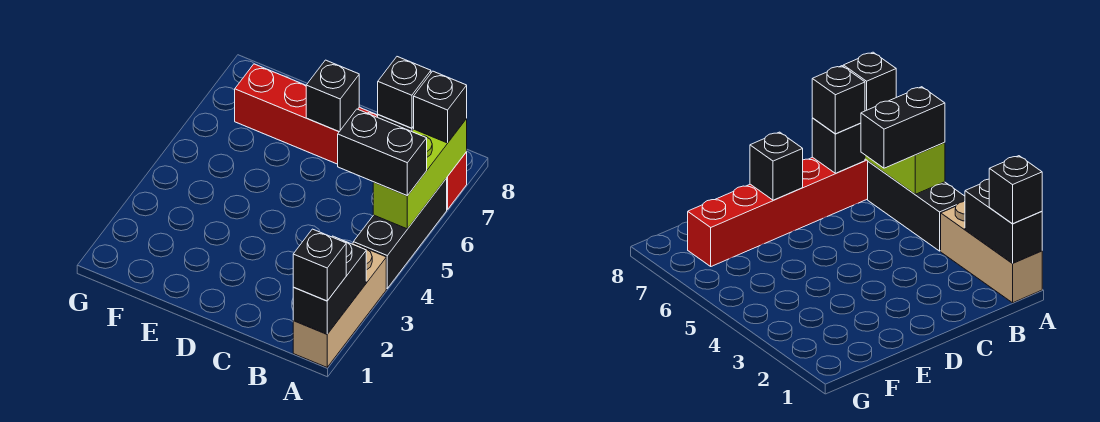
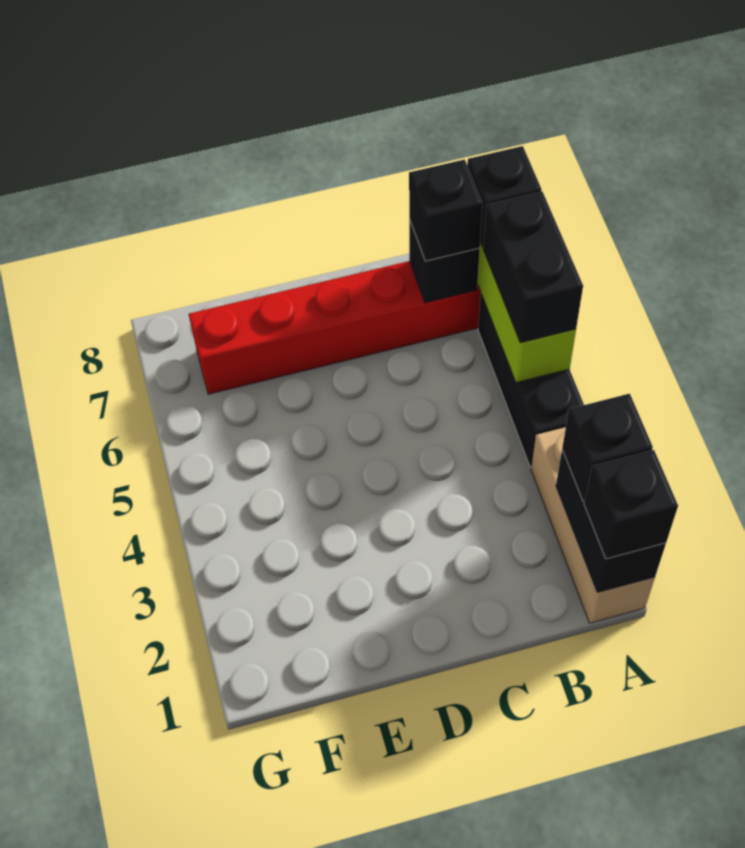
black brick A5:B5 level 3 -> black brick A5:A6 level 3
black brick D7 level 2 -> black brick A2 level 3

